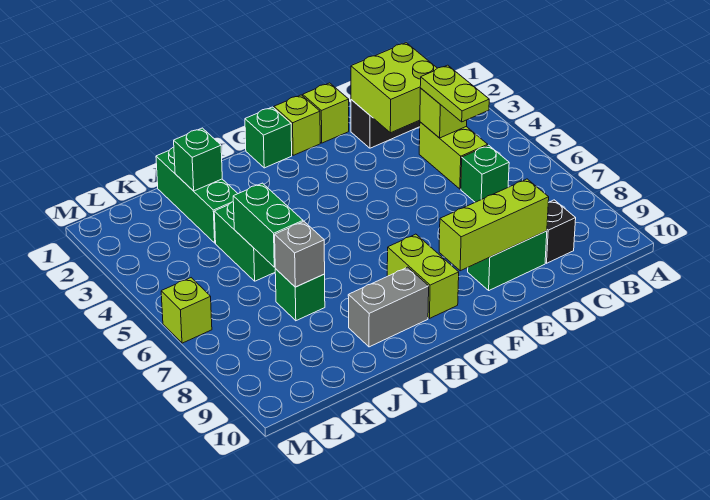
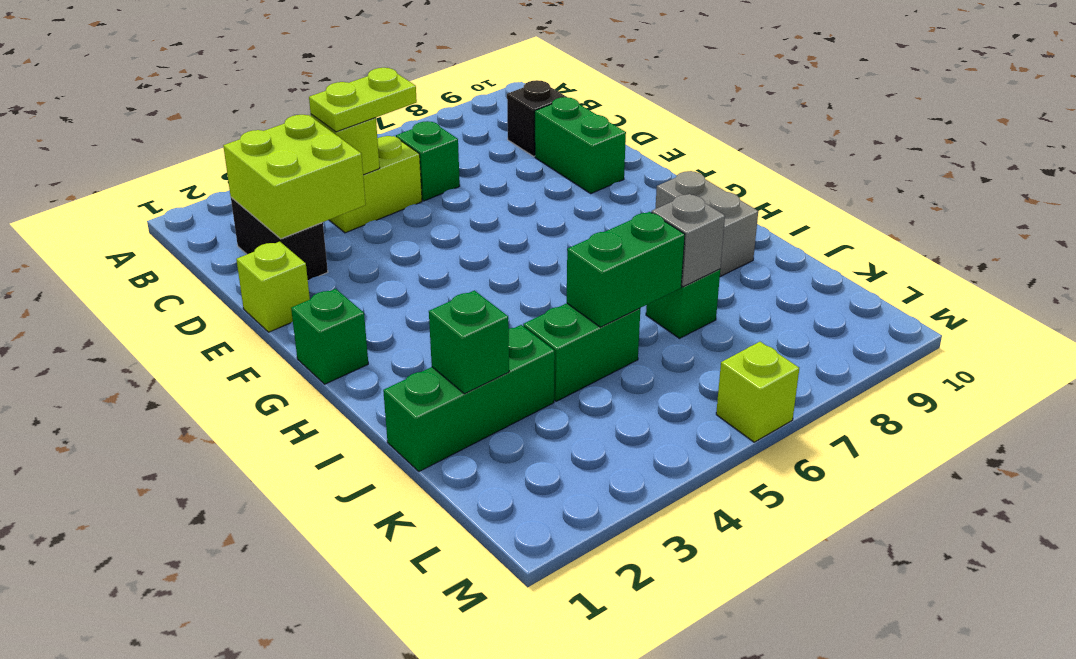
lime brick D9:F9 level 2 -> none
lime brick F1 level 1 -> none
lime brick G8:G9 level 1 -> none

